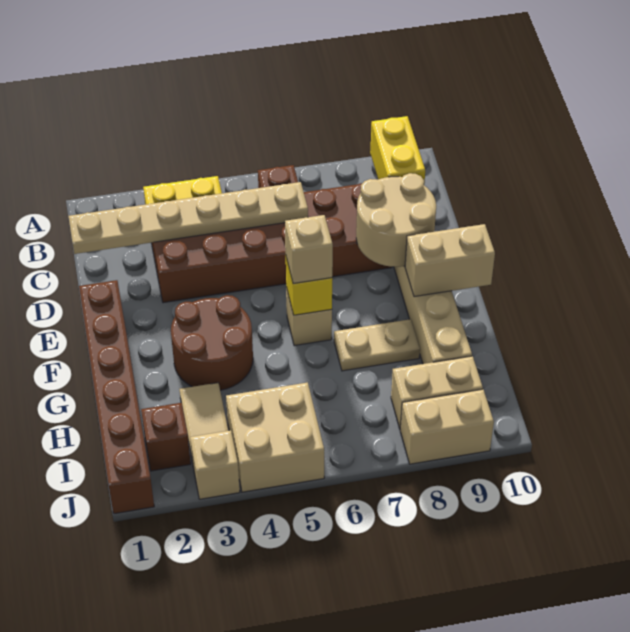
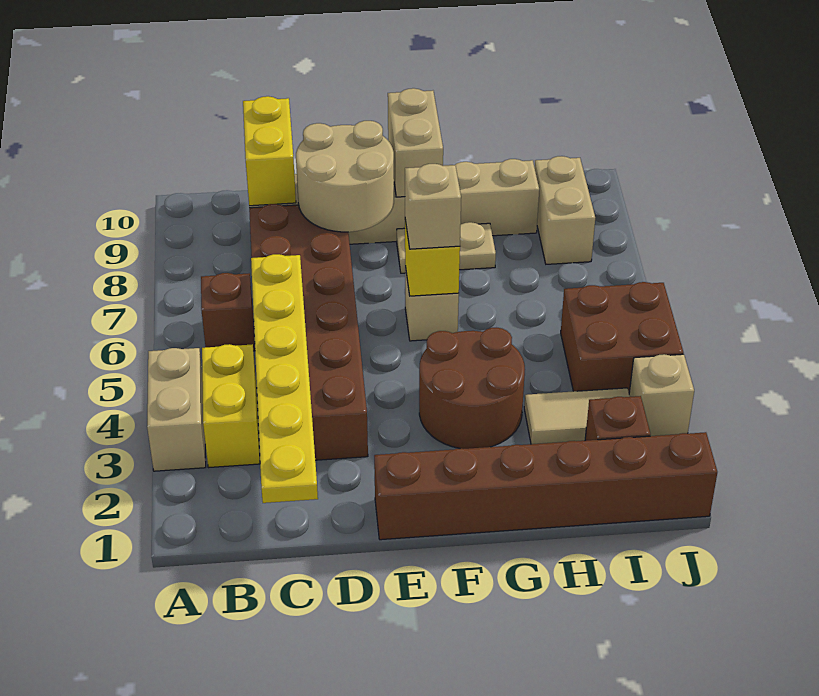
yellow brick B9:C9 level 2 -> yellow brick C9:C10 level 2
tan plate C1:C6 level 2 -> yellow plate C1:C6 level 2
tan plate G7:G8 level 1 -> tan plate F8:G8 level 1
tan brick I4:J5 level 1 -> brown brick I4:J5 level 1
tan brick J8:J9 level 1 -> tan brick A3:A4 level 1

